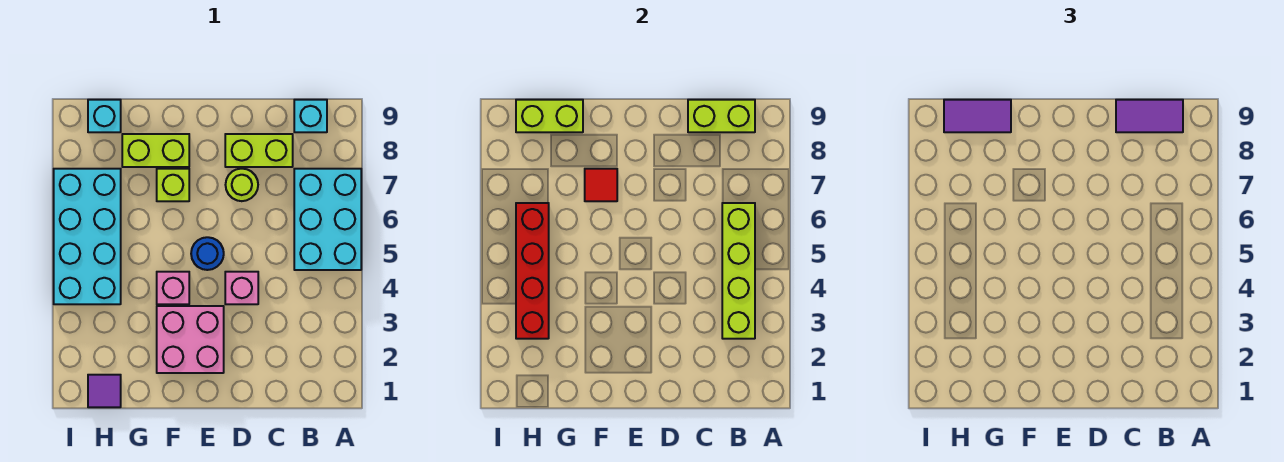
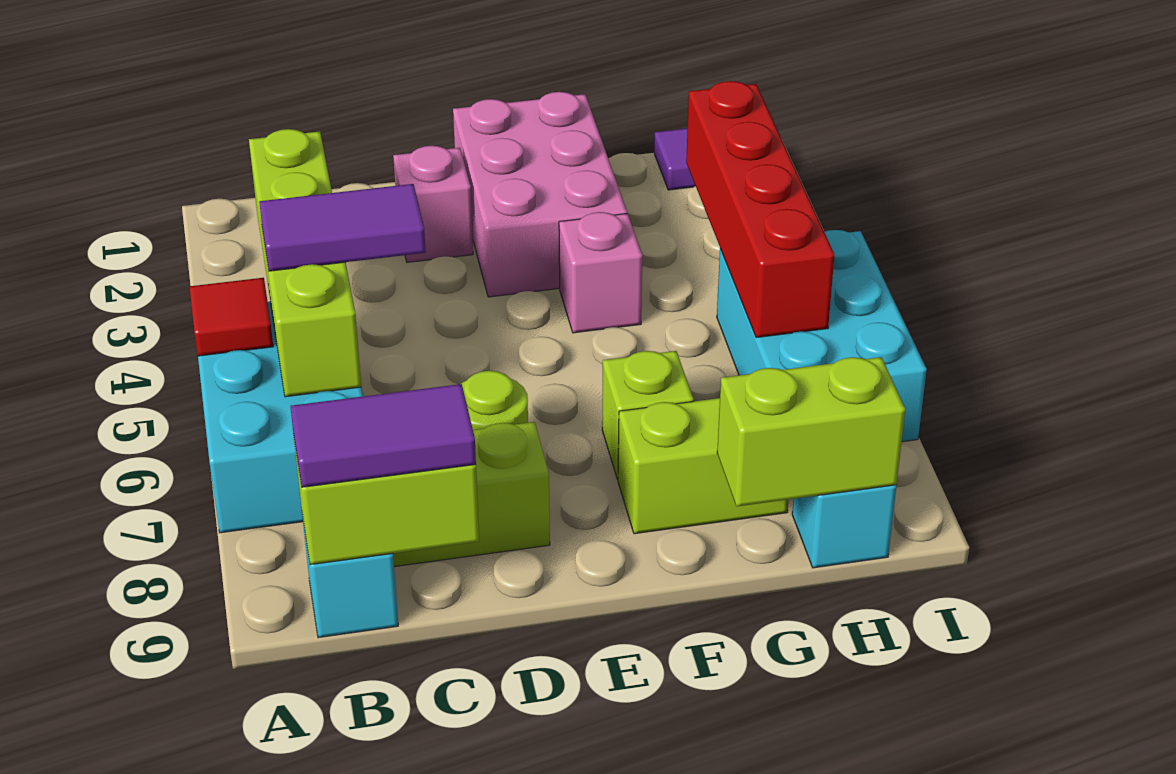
pink brick D4 level 1 -> pink brick D2 level 1
pink brick E2:F3 level 1 -> pink brick E1:F3 level 1
blue round brick E5 level 1 -> none
red tile F7 level 2 -> red tile A5 level 2
purple tile G9:H9 level 3 -> purple tile B5:C5 level 3
cyan brick H4:I7 level 1 -> cyan brick H5:I7 level 1

